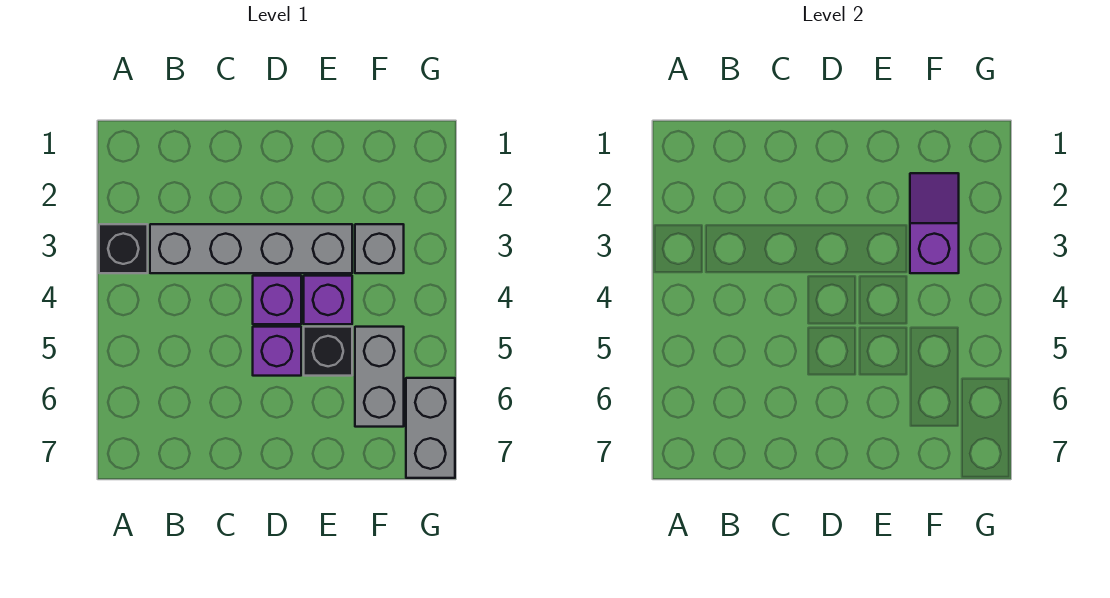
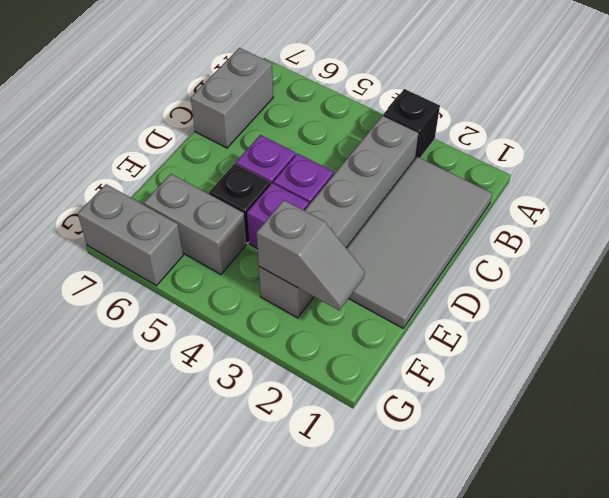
none -> grey tile B1:E2 level 1
none -> grey brick B7:C7 level 1
purple slope F2:F3 level 2 top 3 -> grey slope F2:F3 level 2 top 3

